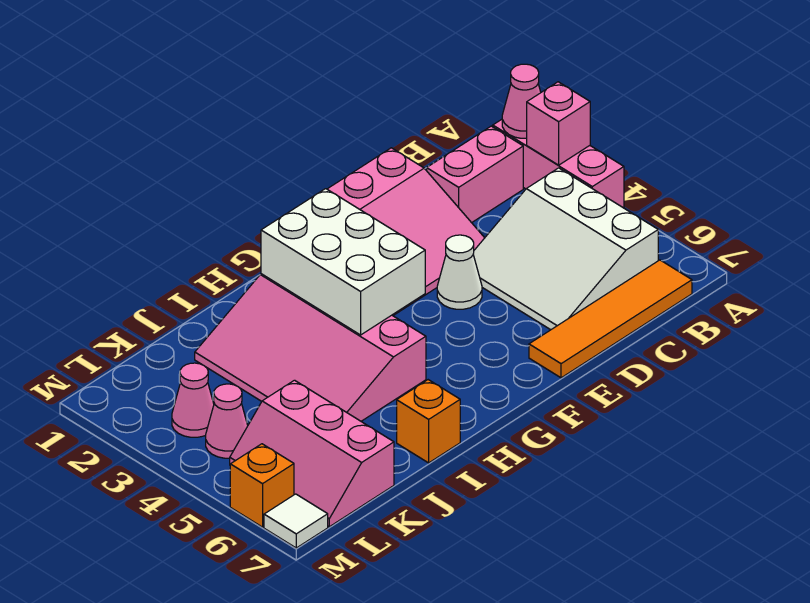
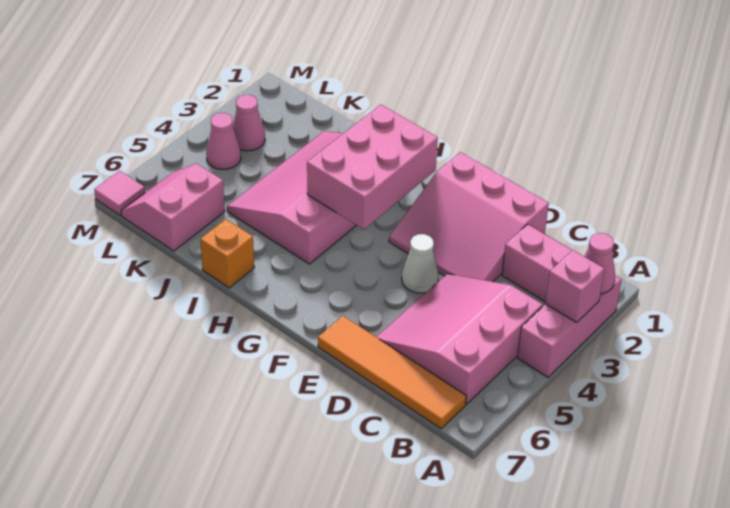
white slope B4:D6 level 1 top B -> pink slope B4:D6 level 1 top B
white brick G2:H4 level 2 -> pink brick G2:H4 level 2
pink slope K5:L7 level 1 top K -> pink slope K6:L7 level 1 top K
orange brick M6 level 1 -> none
white tile M7 level 1 -> pink tile M7 level 1

